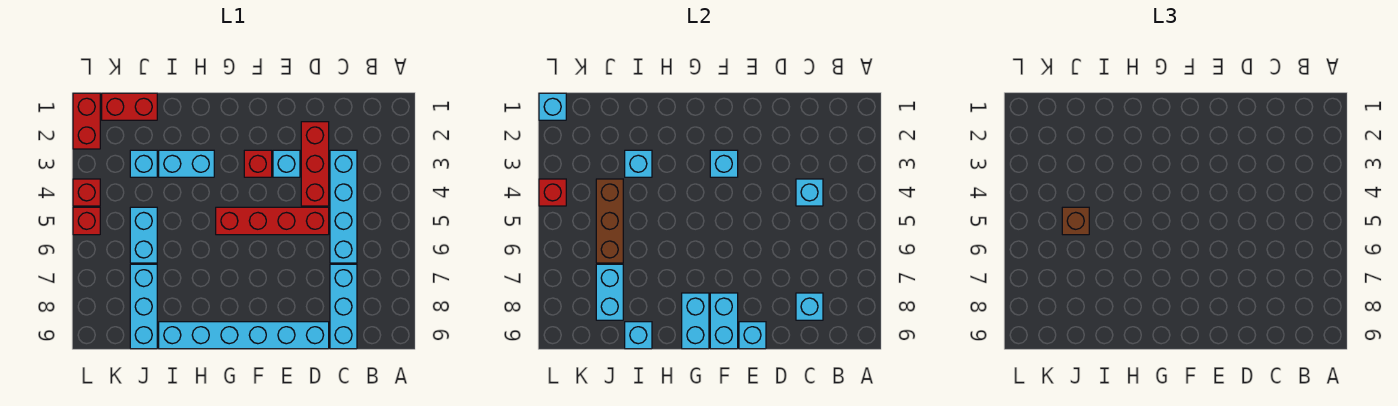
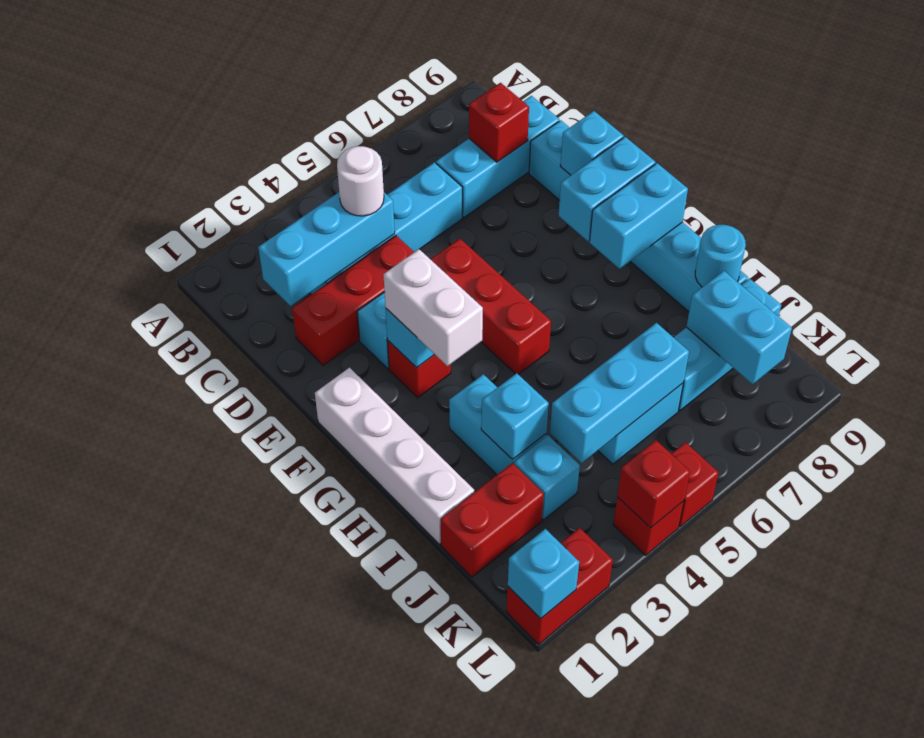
cyan brick C4 level 2 -> cyan brick C2:C4 level 2
none -> white round brick C4 level 3
cyan brick C8 level 2 -> red brick C8 level 2
red brick D5:G5 level 1 -> red brick E5:G5 level 1
none -> white brick F1:I1 level 1
none -> white brick F3:G3 level 3
cyan brick I9 level 2 -> cyan round brick I9 level 2
red brick J1:K1 level 1 -> red brick J1:J2 level 1
brown brick J4:J6 level 2 -> cyan brick J4:J6 level 2
brown brick J5 level 3 -> none
cyan brick J7:J8 level 2 -> cyan brick J8:K8 level 2

